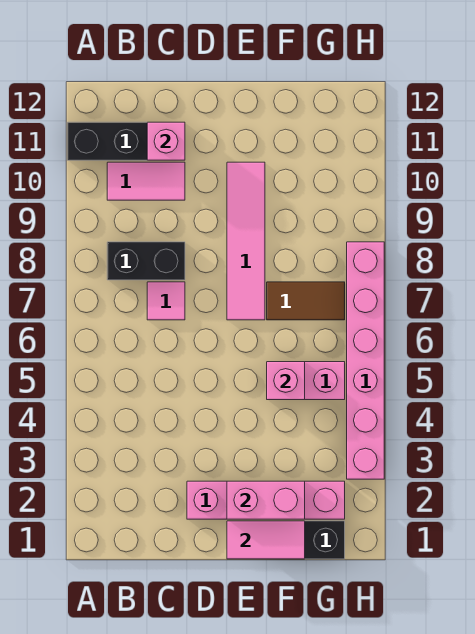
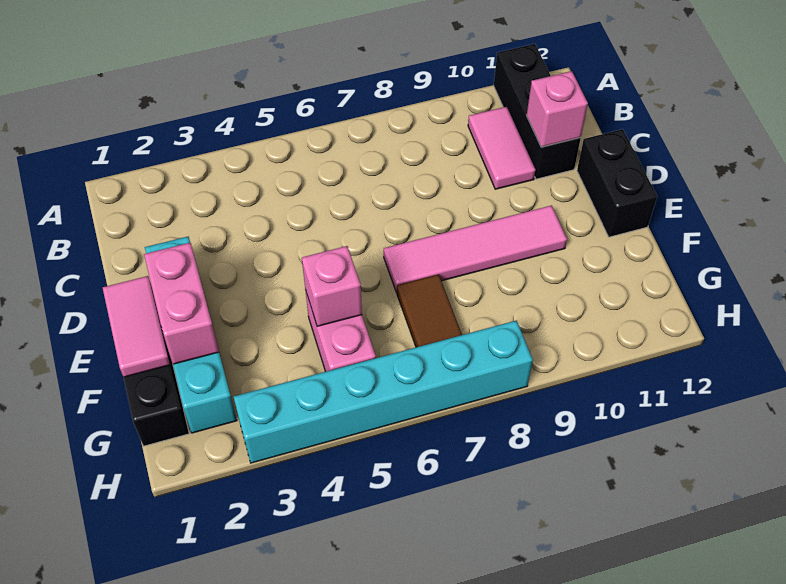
black brick B8:C8 level 1 -> black brick D12:E12 level 1
pink tile C7 level 1 -> none
pink brick D2:G2 level 1 -> cyan brick D2:G2 level 1
pink brick H3:H8 level 1 -> cyan brick H3:H8 level 1

